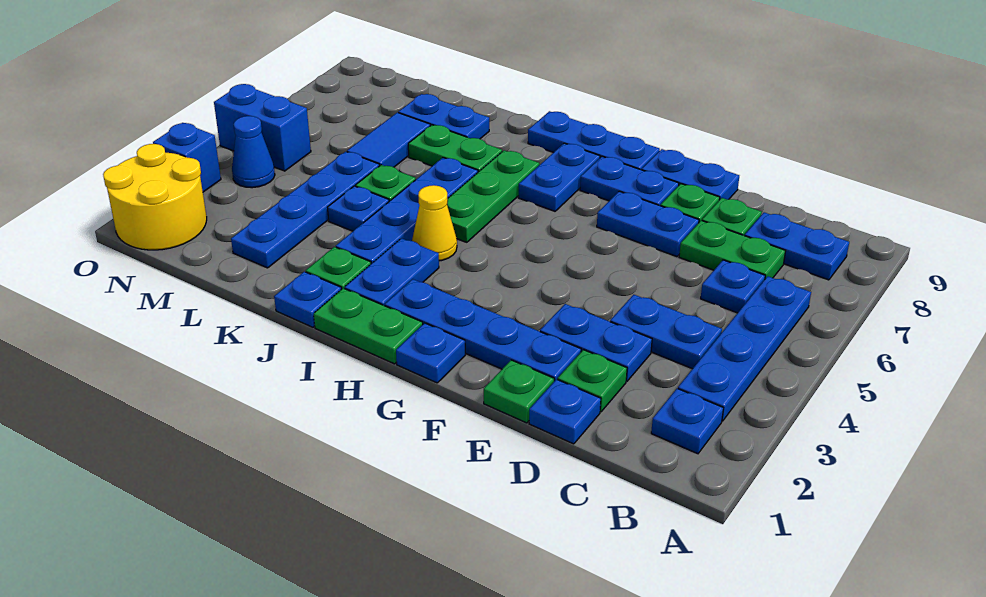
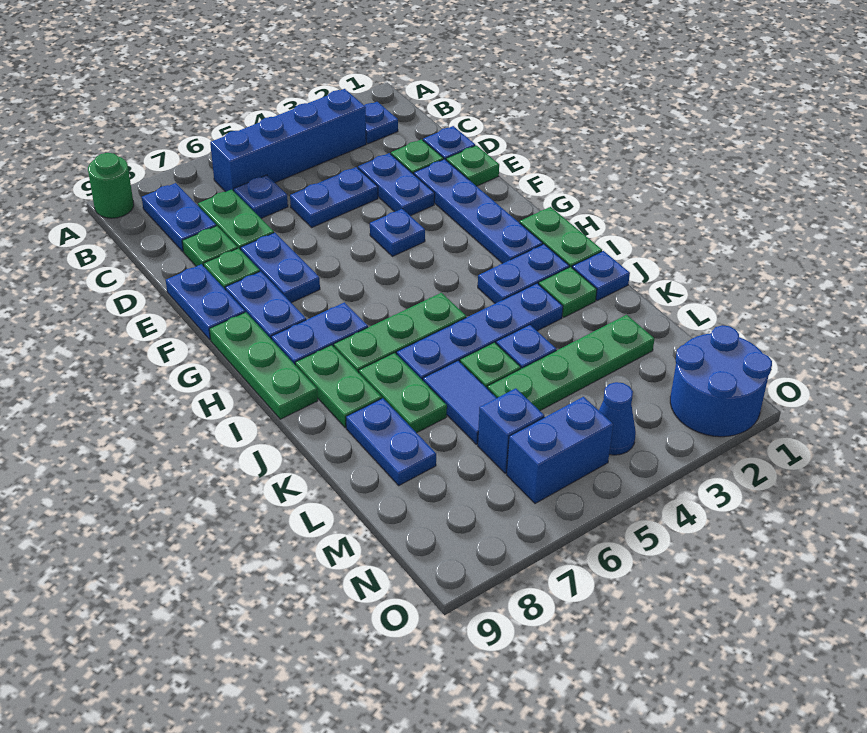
none -> green round brick A9 level 1
blue plate B3:B6 level 1 -> blue brick B3:B6 level 1
blue plate C4:D4 level 1 -> blue plate D4:D5 level 1
blue plate G1 level 1 -> blue plate F4 level 1
blue plate G9:I9 level 1 -> green plate G9:I9 level 1
yellow cone I4 level 1 -> none
none -> green plate I8:J8 level 1
blue plate L2:L5 level 1 -> green plate L2:L5 level 1
blue tile L6:L7 level 1 -> blue tile K6:L6 level 1
yellow round brick N1:O2 level 1 -> blue round brick N1:O2 level 1
blue brick N5:O5 level 1 -> blue brick N5:N6 level 1
blue brick O3 level 1 -> blue brick M6 level 1

